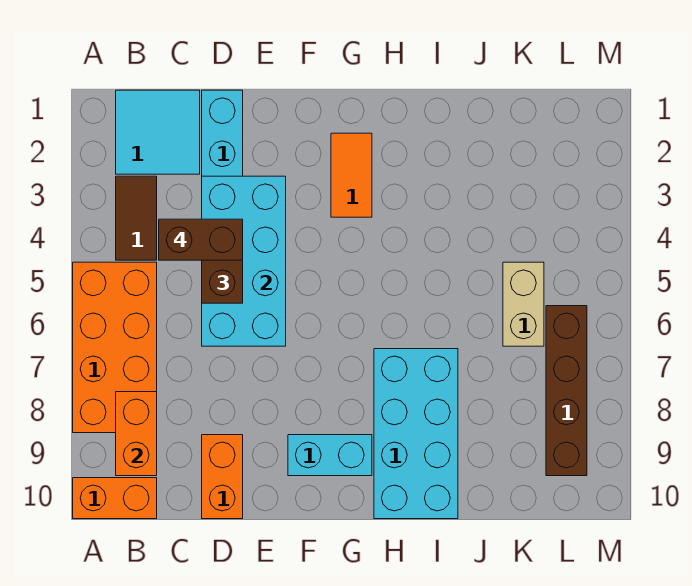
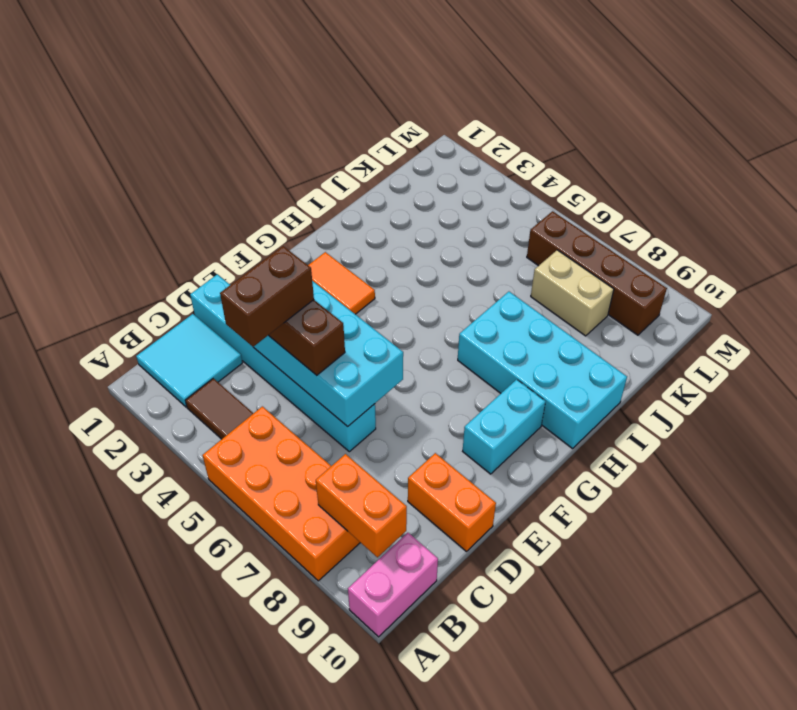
orange brick A10:B10 level 1 -> pink brick A10:B10 level 1
tan brick K5:K6 level 1 -> tan brick K7:K8 level 1

